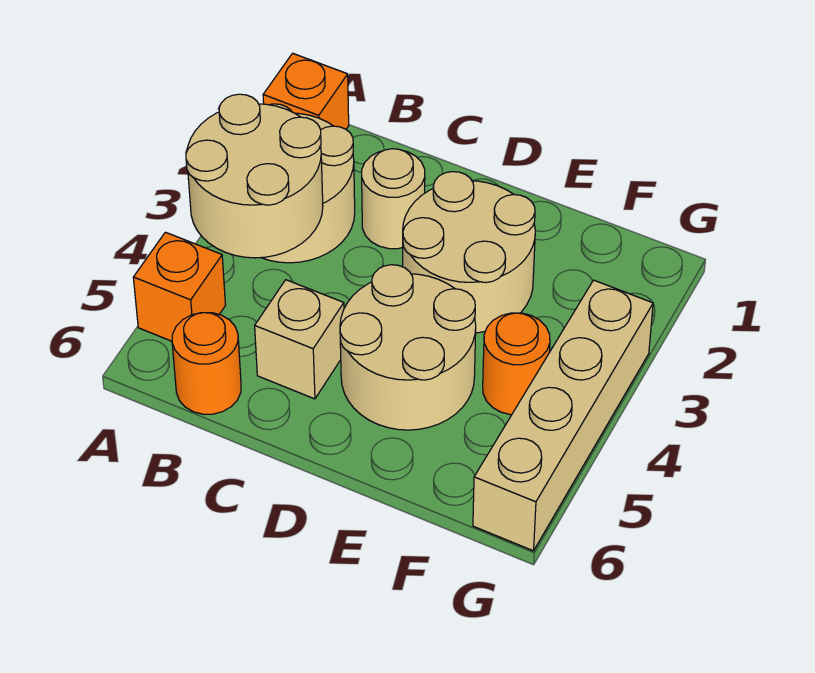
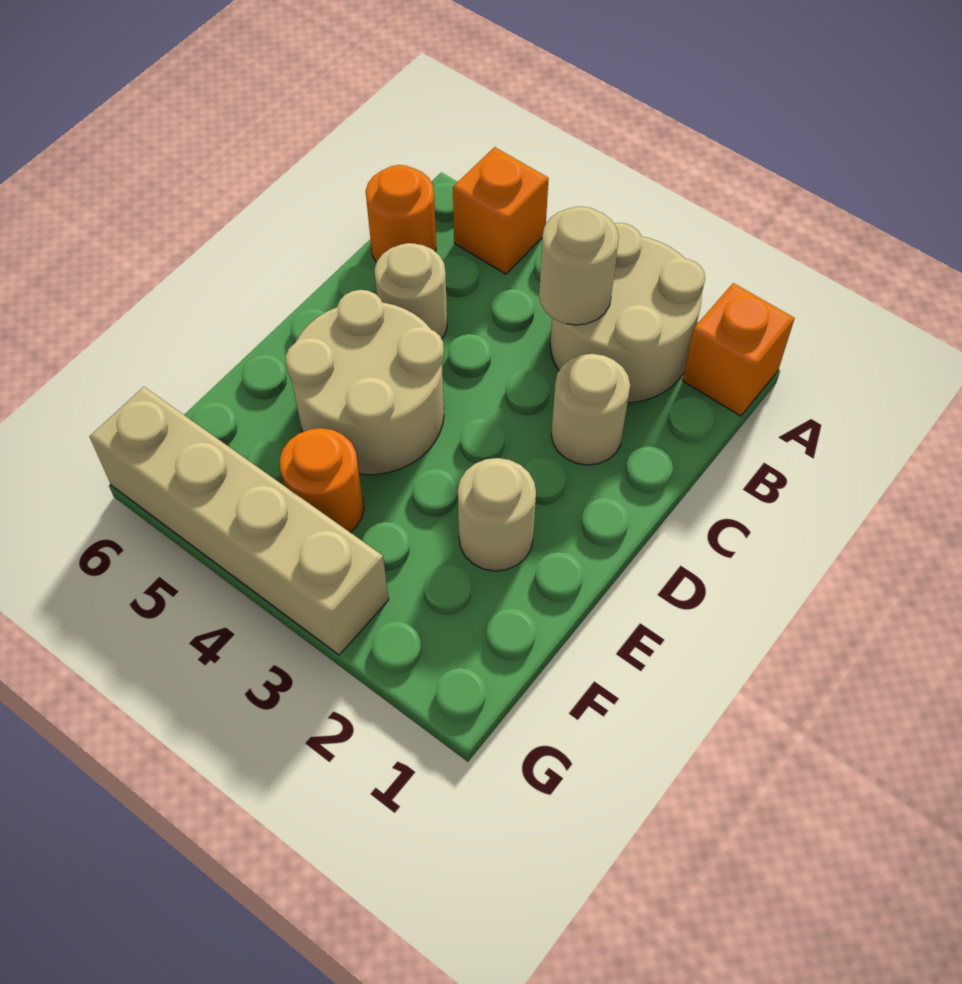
tan round brick A3:B4 level 2 -> tan round brick B3 level 2
tan brick C5 level 1 -> tan round brick C5 level 1
tan round brick D2:E3 level 1 -> tan round brick E2 level 1

